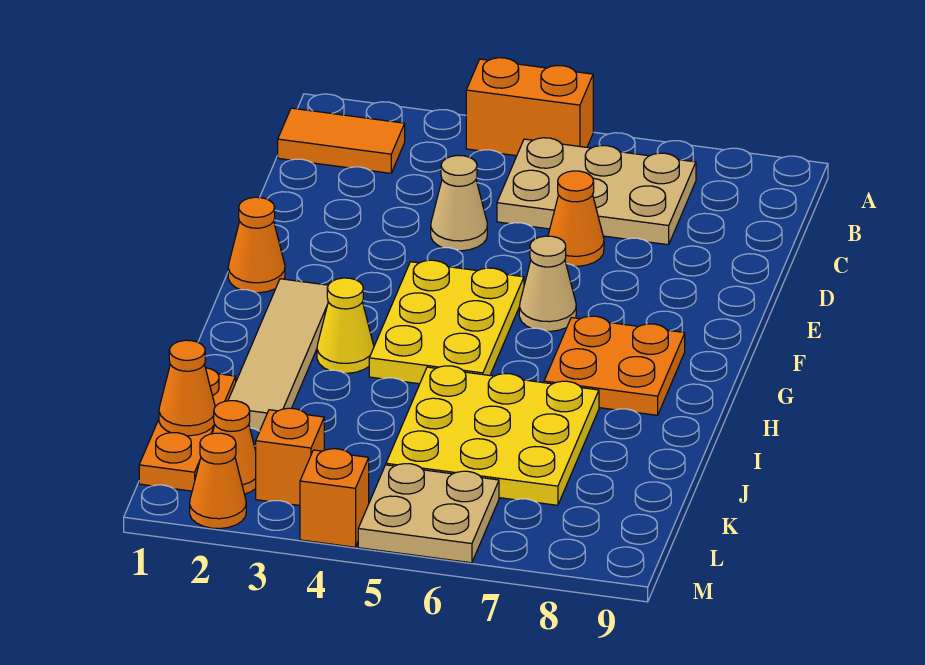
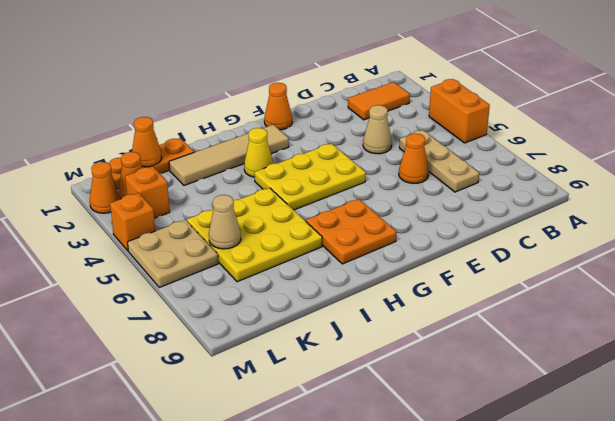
orange tile B1:B2 level 1 -> orange tile B2:C2 level 1
tan plate B5:C7 level 1 -> tan plate C5:C7 level 1
tan cone F6 level 1 -> tan cone K6 level 2

